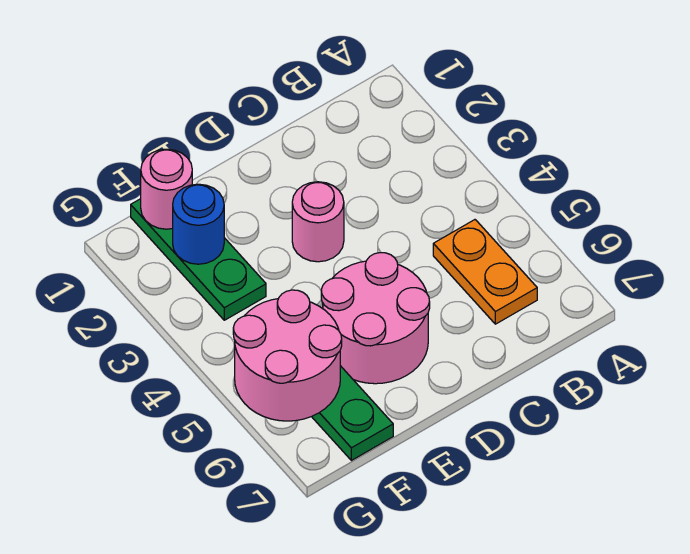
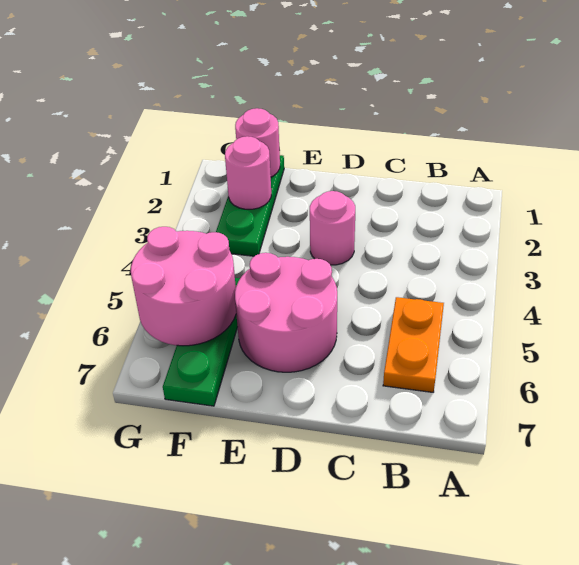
blue round brick F2 level 2 -> pink round brick F2 level 2

